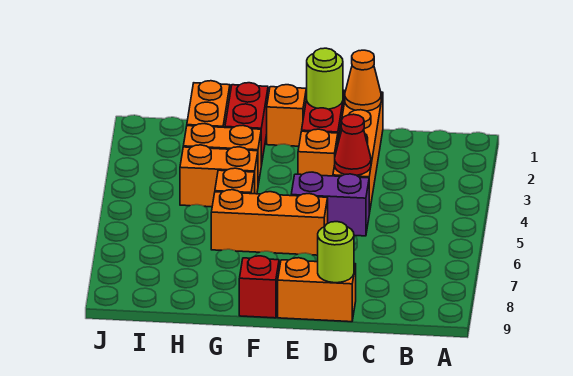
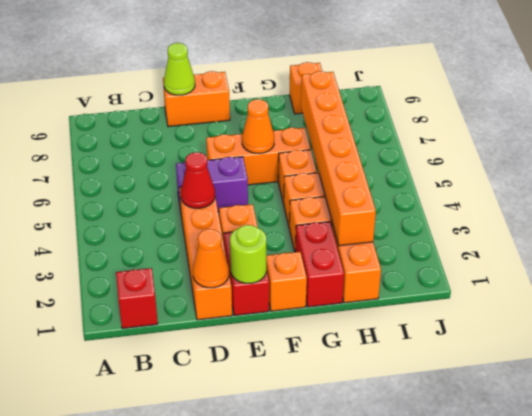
lime round brick D9 level 2 -> lime cone D9 level 2
none -> orange cone F6 level 2
red brick F9 level 1 -> red brick B1 level 1
none -> orange brick H2:H7 level 2
none -> orange brick H9 level 1

